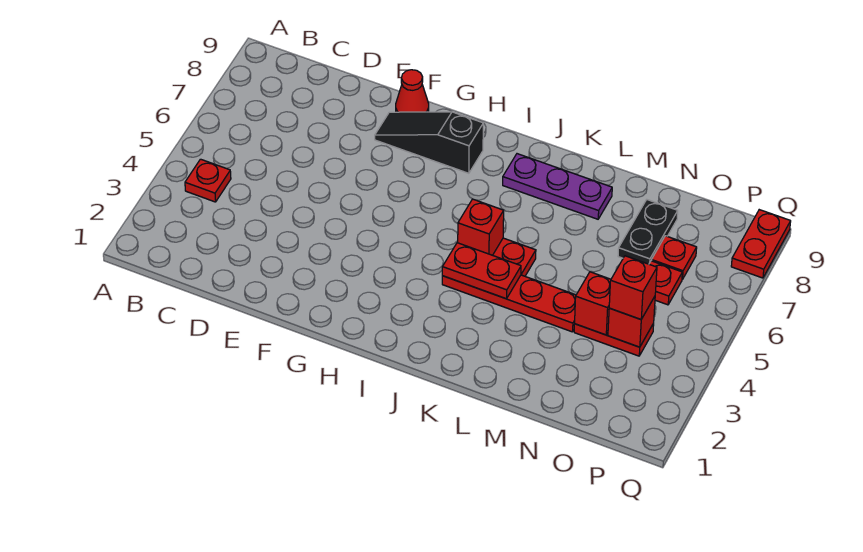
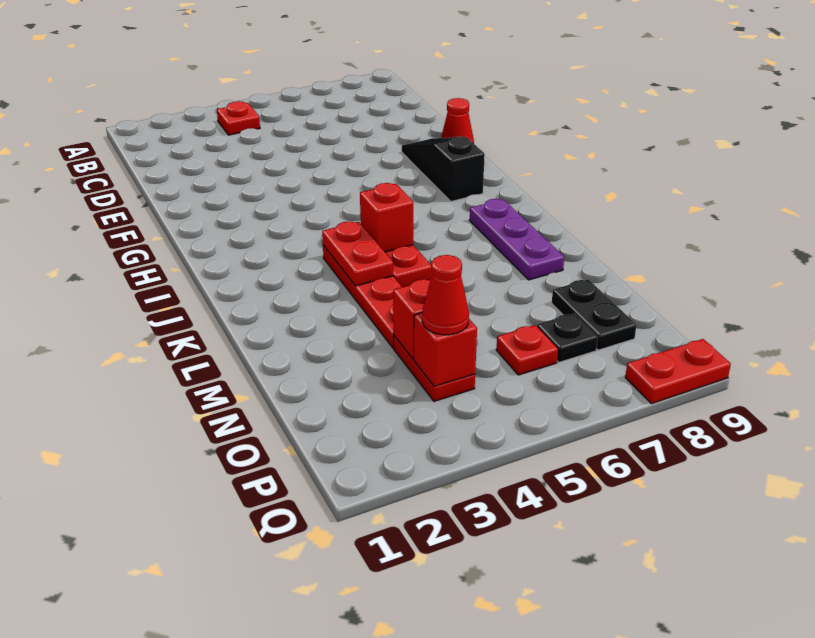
black plate N7:N8 level 1 -> black plate N8:O8 level 1
red brick O4 level 3 -> red cone O4 level 3
red plate O7 level 1 -> black plate O7 level 1

